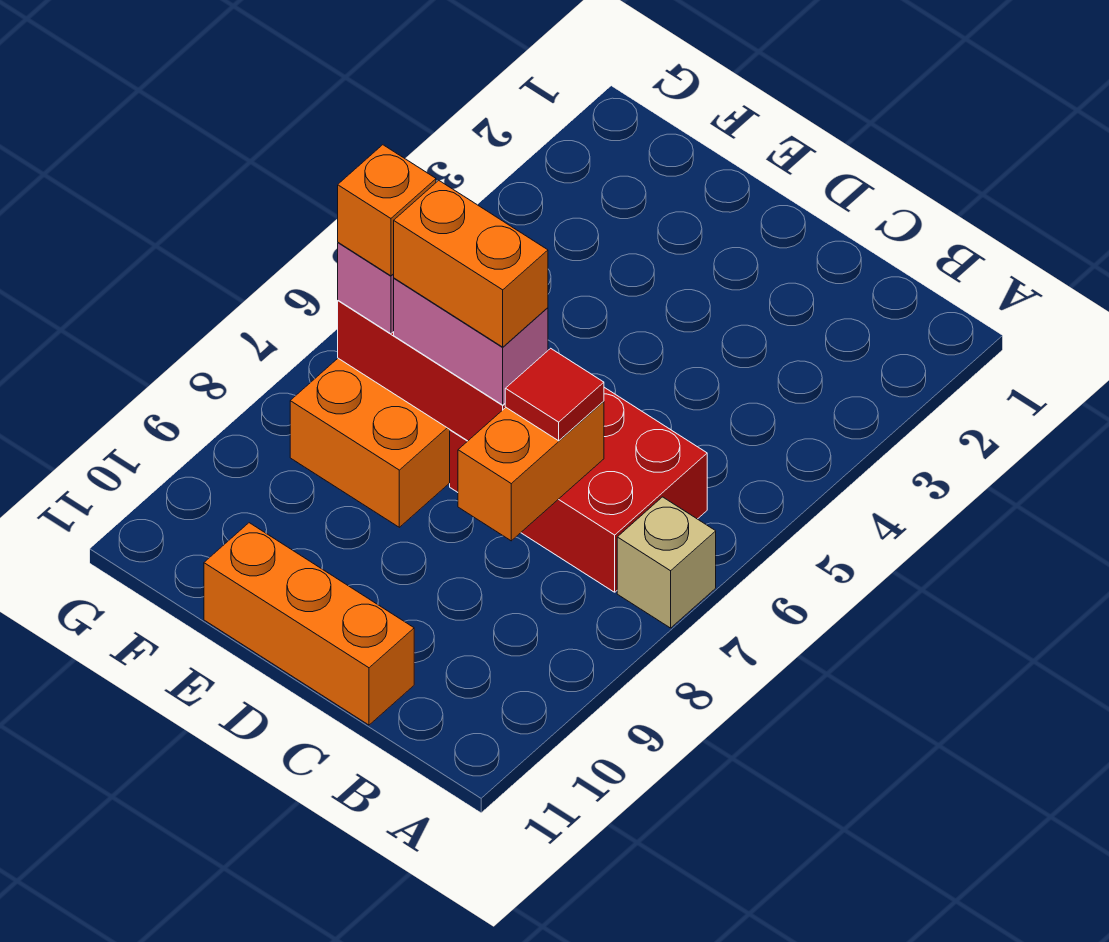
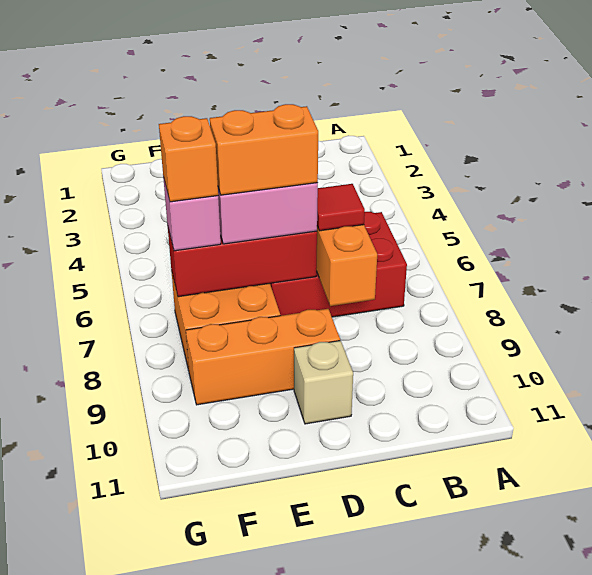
tan brick A7 level 1 -> tan brick D10 level 1
orange brick C11:E11 level 1 -> orange brick D9:F9 level 1

